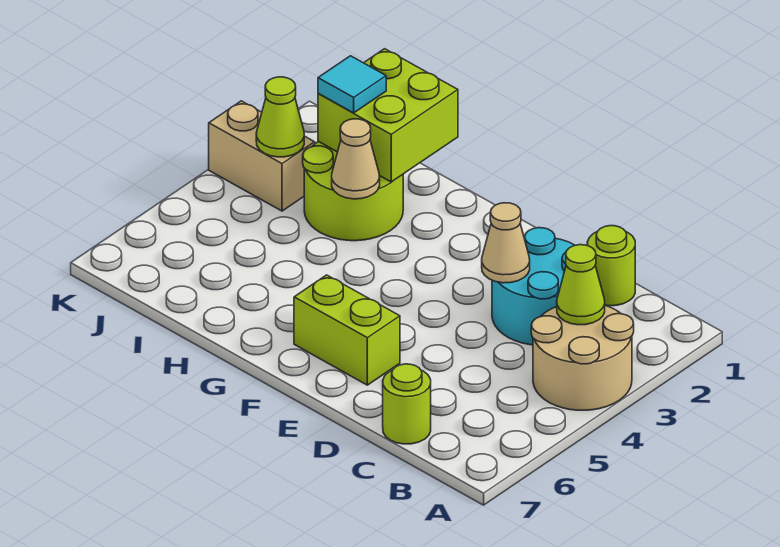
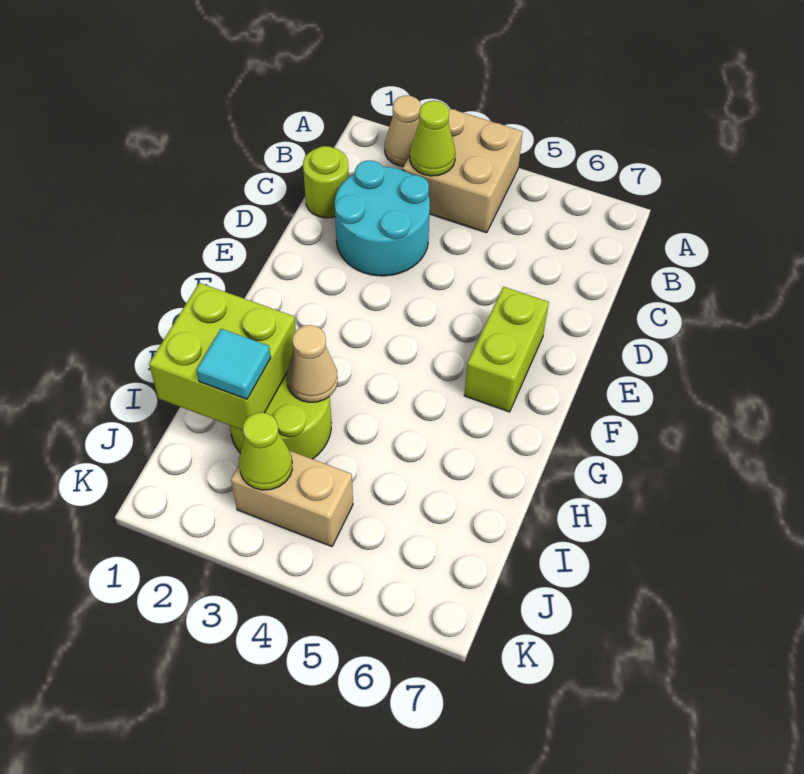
tan round brick A3:B4 level 1 -> tan brick A3:B4 level 1
lime round brick C7 level 1 -> none
tan cone D3 level 2 -> tan cone A2 level 1
tan brick J3:K3 level 1 -> tan brick J3:J4 level 1

